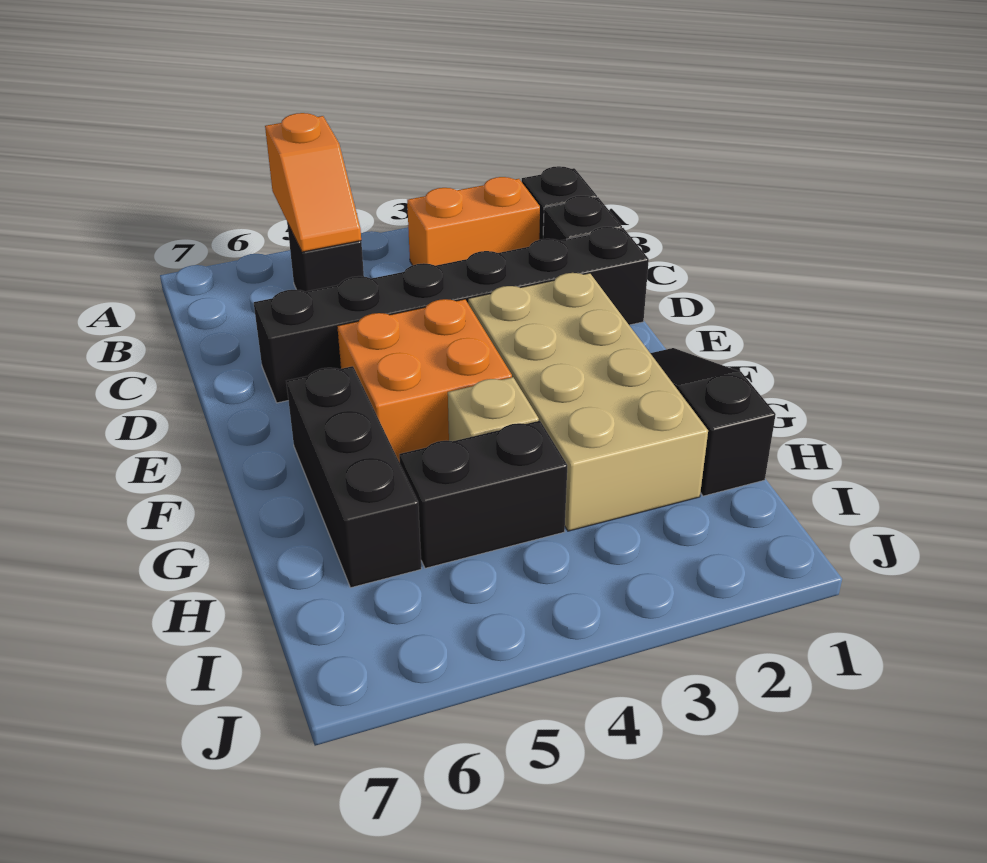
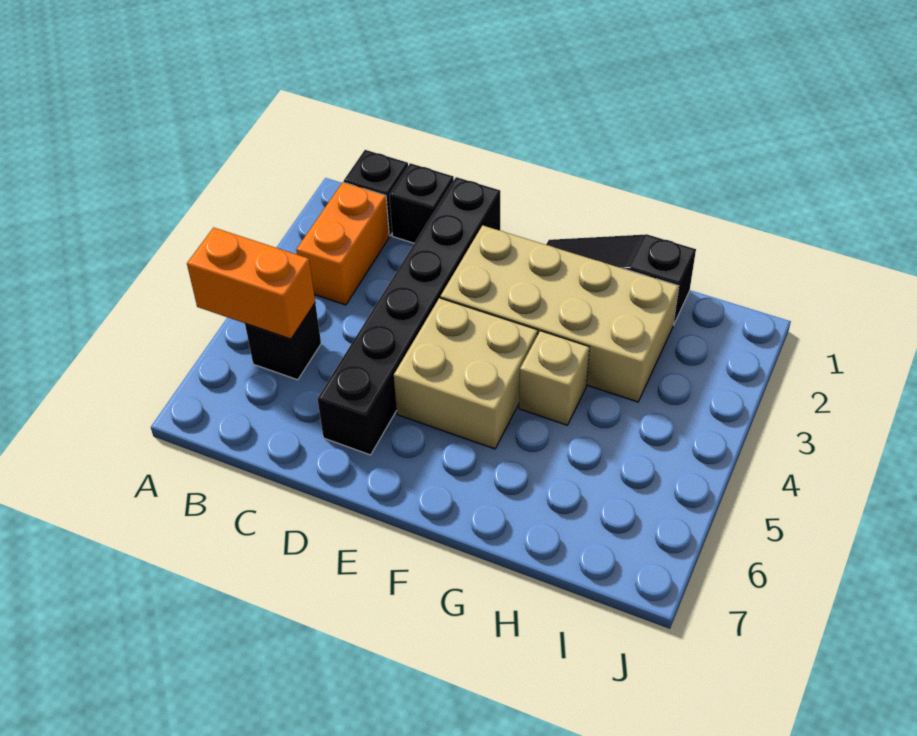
orange slope A5:B5 level 2 top A -> orange brick A5:B5 level 2
orange brick E4:F5 level 1 -> tan brick E4:F5 level 1
black brick F6:H6 level 1 -> none
black brick H4:H5 level 1 -> none

